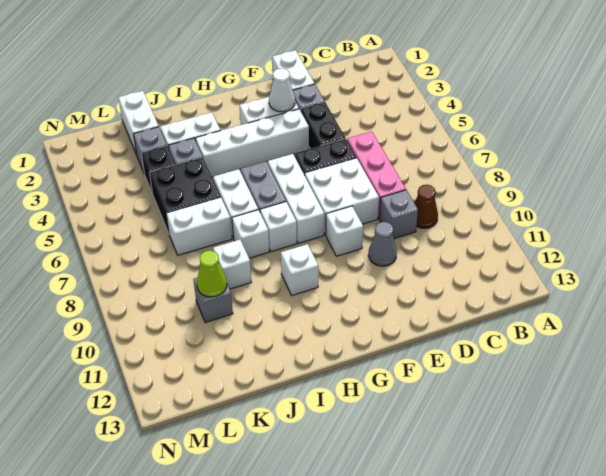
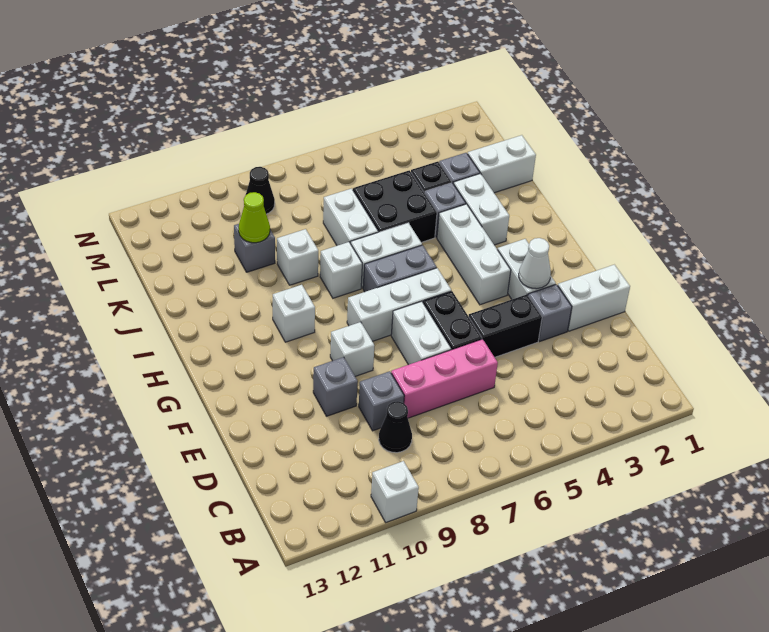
brown cone C9 level 1 -> black cone C9 level 1
white brick E7:F8 level 1 -> white brick E7:F7 level 1
grey cone E10 level 1 -> grey brick E10 level 1
white brick F4:I4 level 1 -> white brick G4:I4 level 1
white brick H8 level 1 -> white brick A10 level 1
none -> black cone M9 level 1

